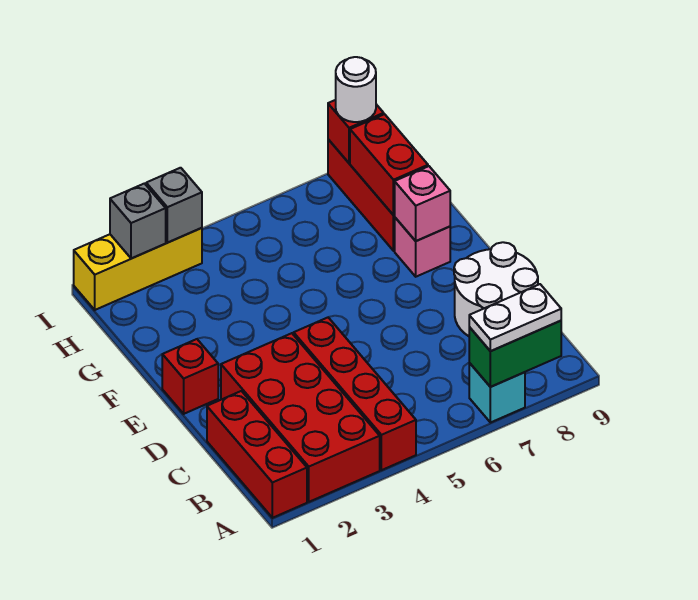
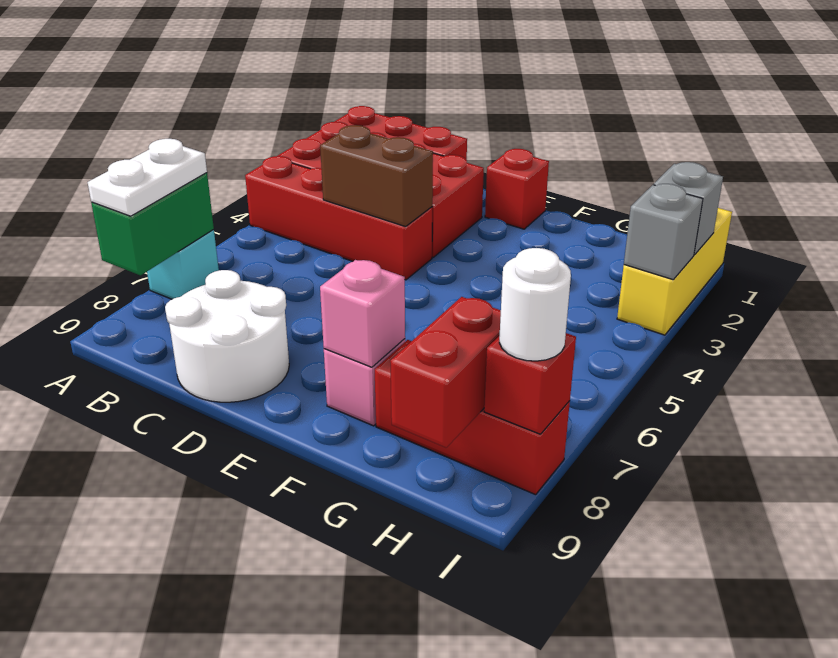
none -> brown brick C4:D4 level 2
red brick G8:H8 level 2 -> red brick H8:H9 level 2

